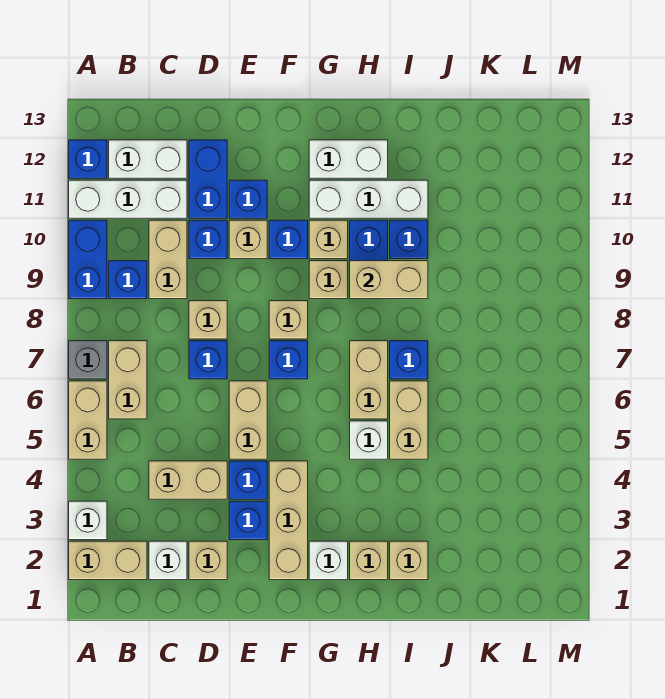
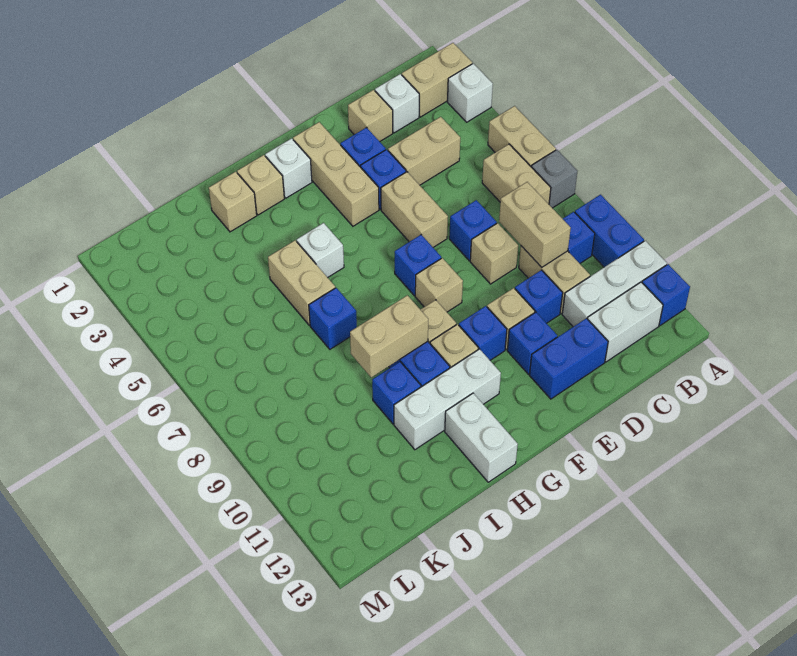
blue brick D11:D12 level 1 -> blue brick D12:E12 level 1
white brick G12:H12 level 1 -> white brick H12:H13 level 1
tan brick H6:H7 level 1 -> tan brick C8:C9 level 2

